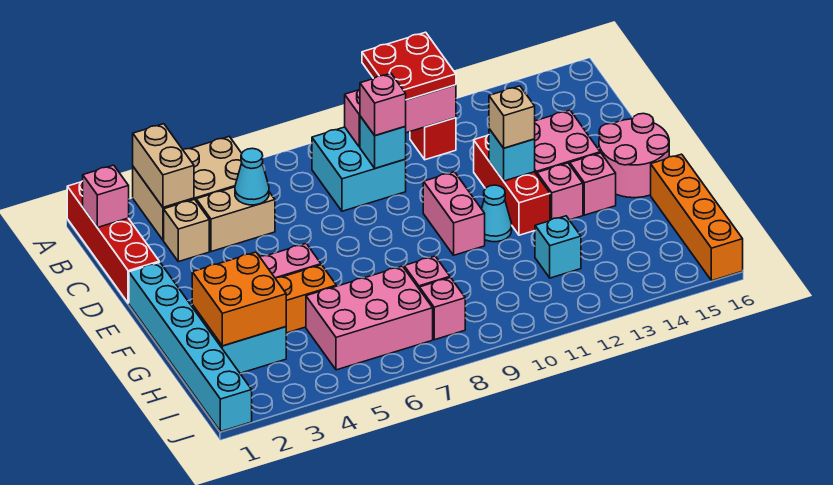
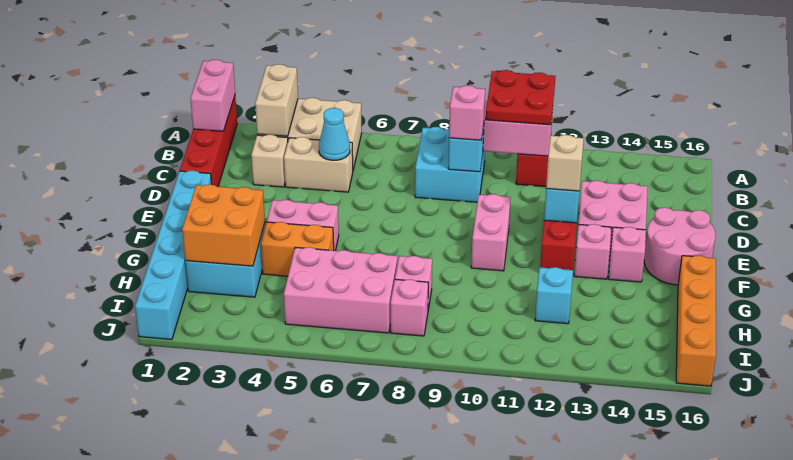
pink brick B1 level 2 -> pink brick A1:B1 level 2
cyan cone F11 level 1 -> none

